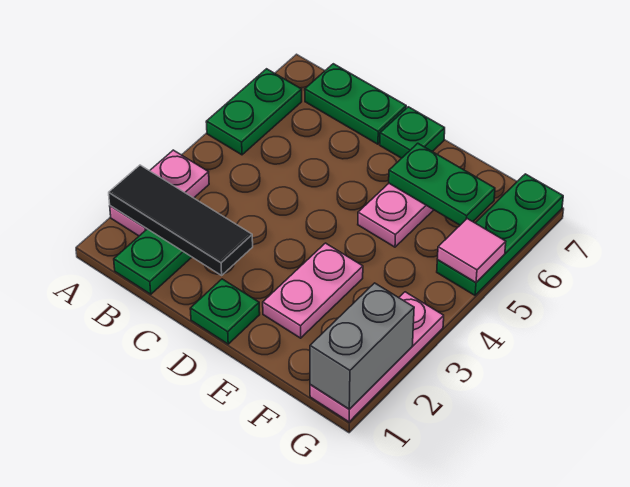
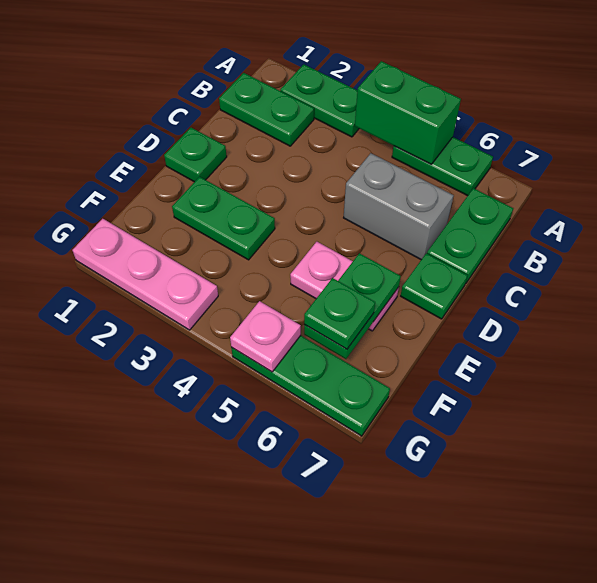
pink plate A2:A3 level 1 -> green plate A2:A3 level 1
black tile A2:C2 level 2 -> none
none -> green brick A4:A5 level 2
pink plate E2:E3 level 1 -> green plate E2:E3 level 1
none -> green plate F6 level 3
grey brick G1:G2 level 2 -> grey brick C5:C6 level 1
pink tile G5 level 2 -> pink plate G5 level 2

